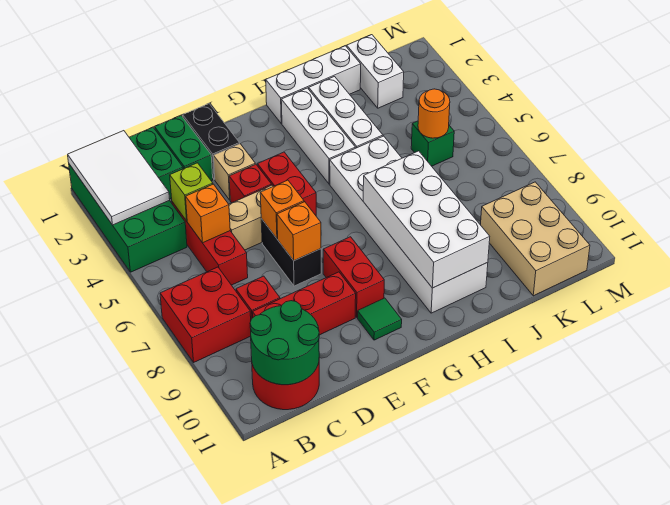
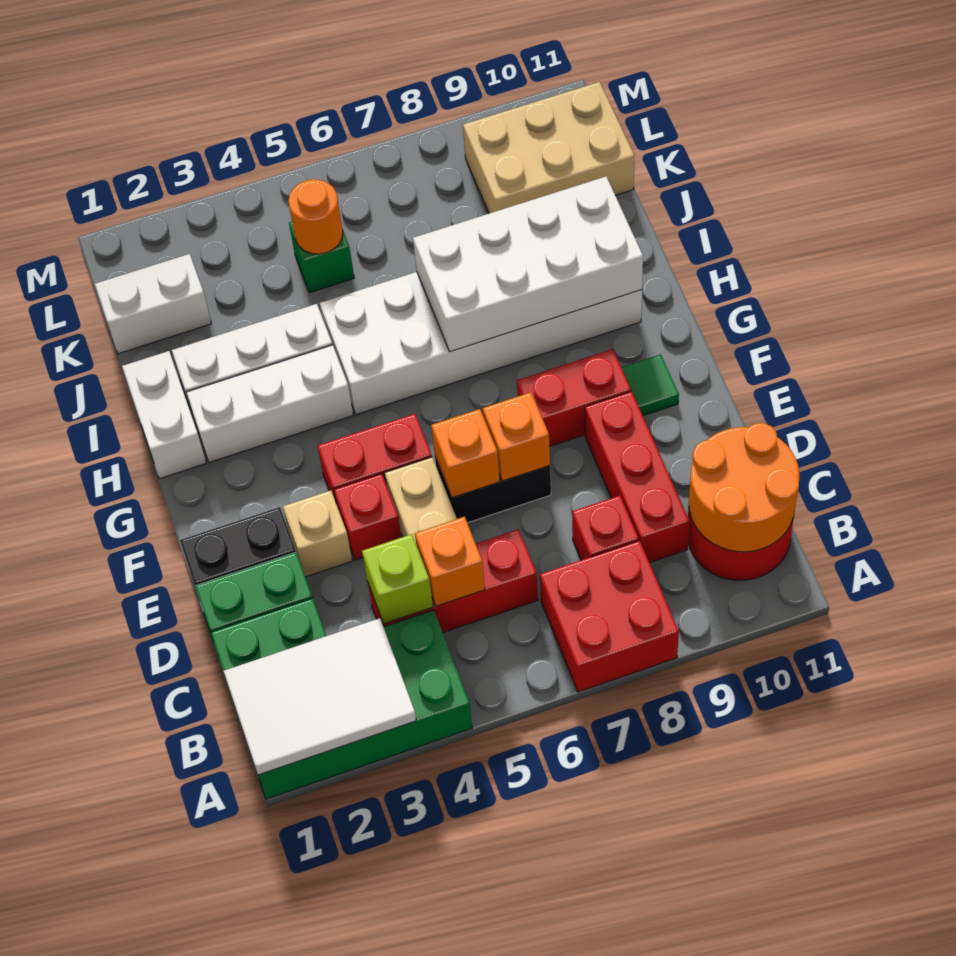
green round brick B10:C11 level 2 -> orange round brick B10:C11 level 2
white brick H1:J1 level 1 -> white brick H1:I1 level 1

